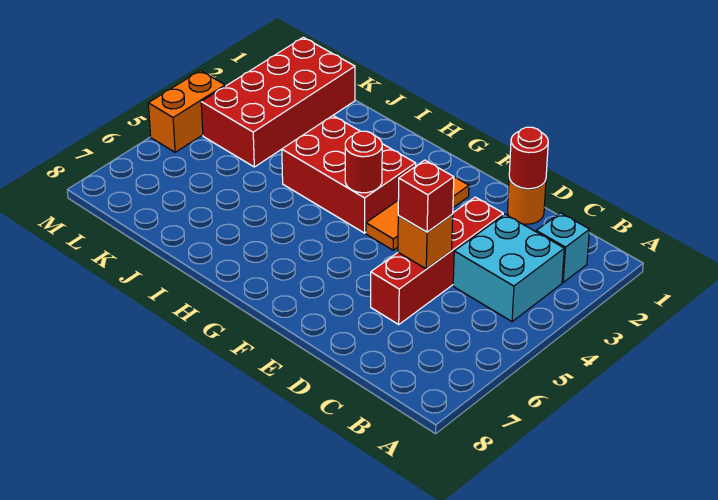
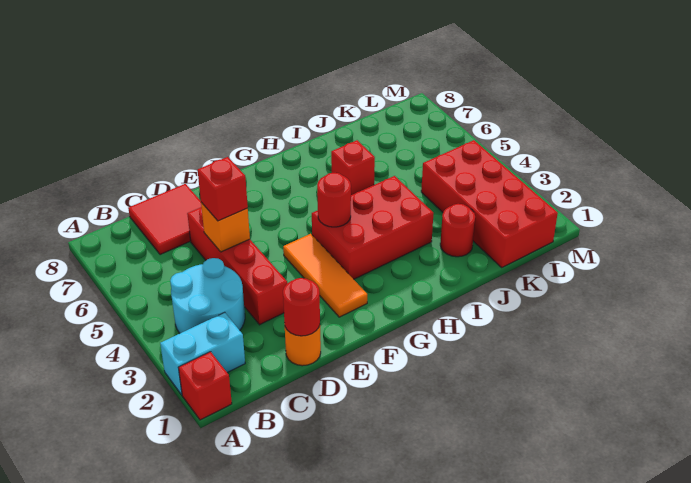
none -> red brick A1 level 1
cyan brick B2 level 1 -> cyan brick A2:B2 level 1
cyan brick B3:C4 level 1 -> cyan round brick B3:C4 level 1
none -> red tile C7:D8 level 1
none -> red brick I6 level 1
none -> red round brick J2 level 1
orange brick M4:M5 level 1 -> none

